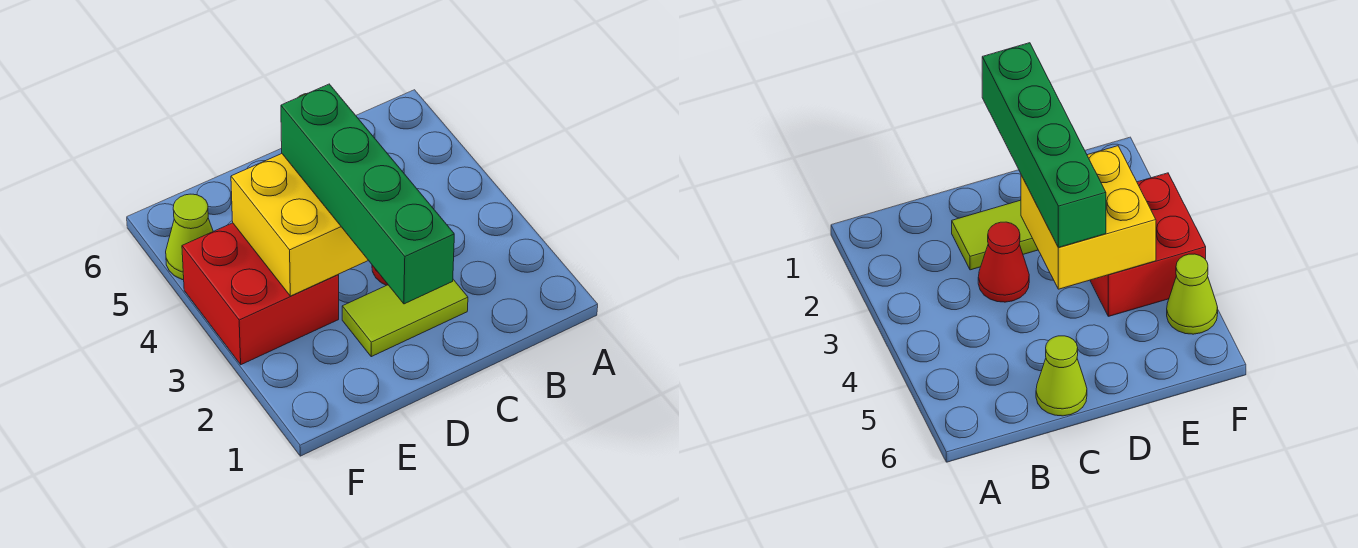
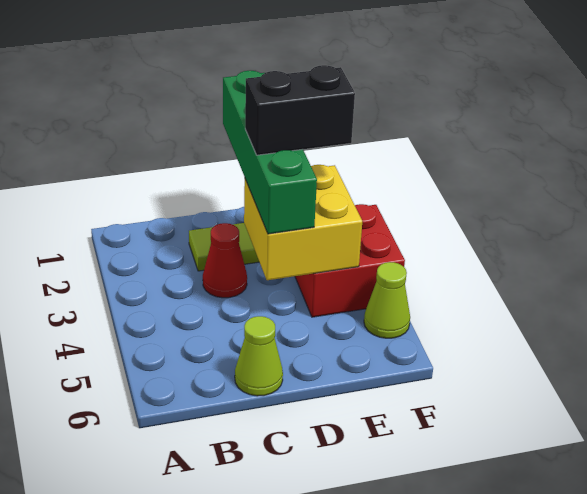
none -> black brick D3:E3 level 4

